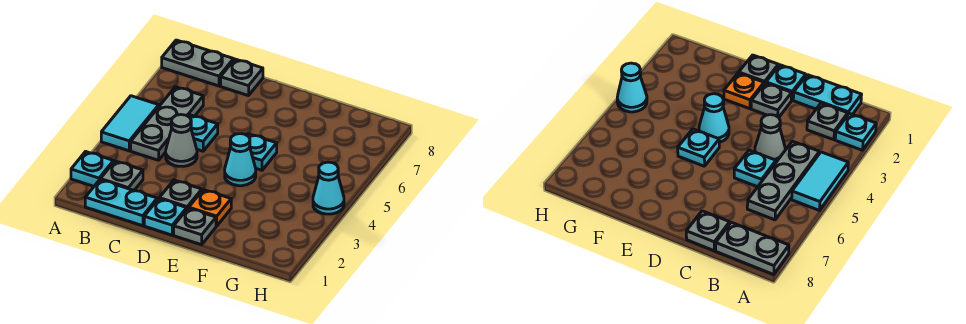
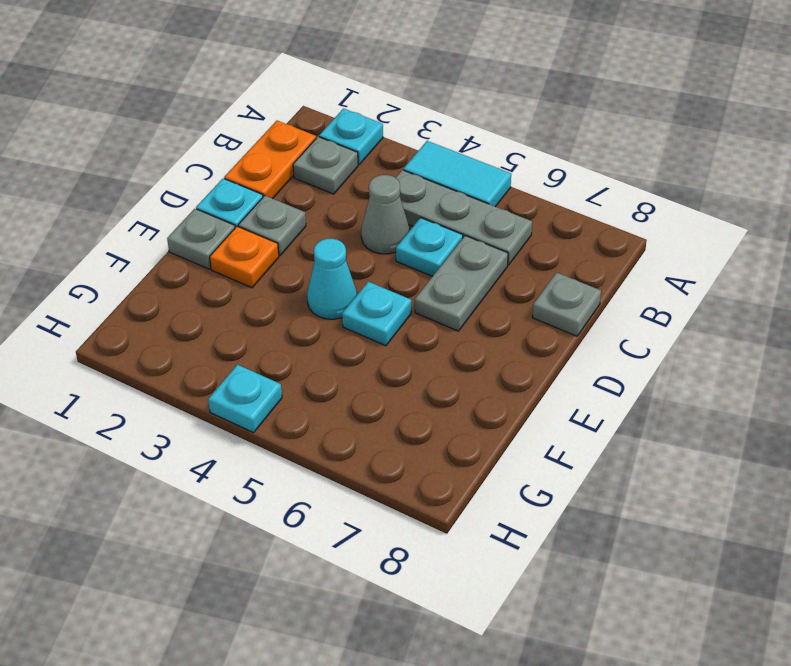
grey plate A8:B8 level 1 -> grey plate C6:D6 level 1
cyan plate B1:C1 level 1 -> orange plate B1:C1 level 1
cyan cone H4 level 1 -> cyan plate H4 level 1

